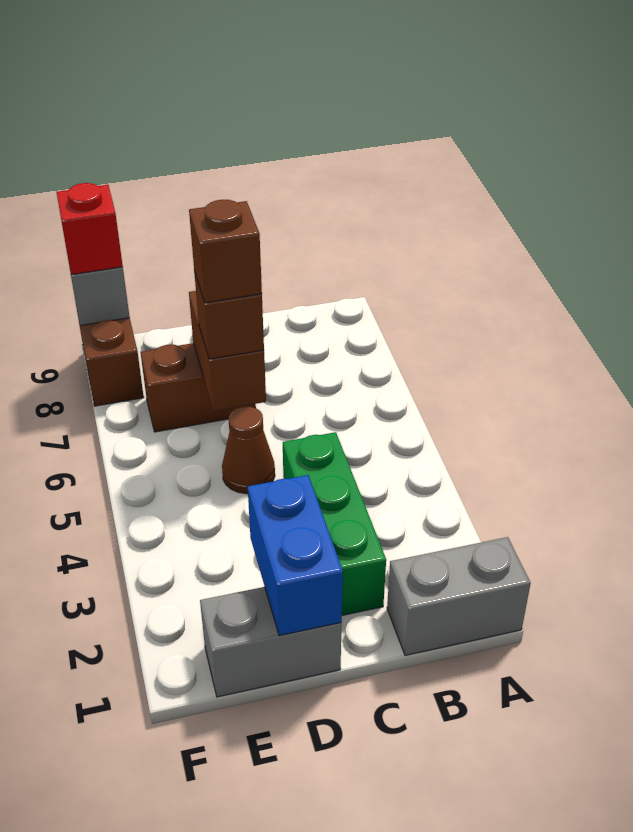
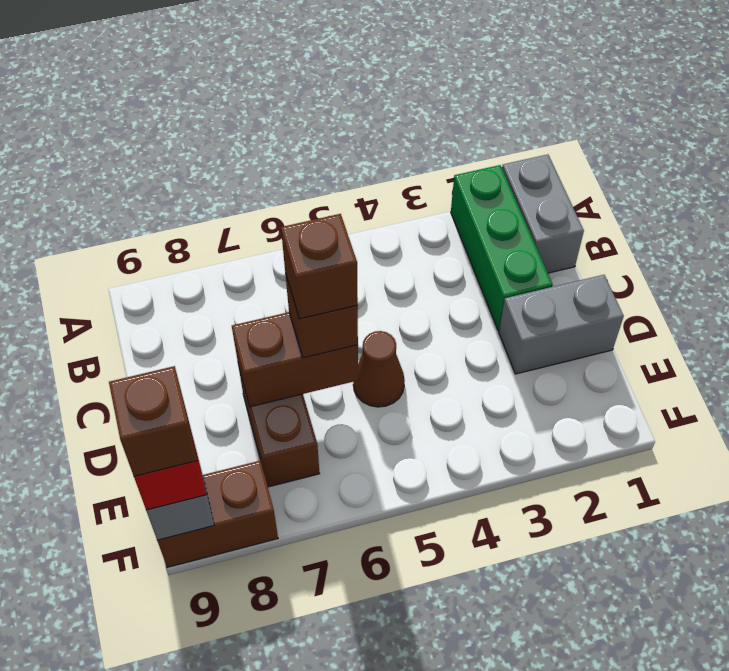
green brick C2:C4 level 1 -> green brick A2:C2 level 1
grey brick D1:E1 level 1 -> grey brick D1:D2 level 1
blue brick D1:D2 level 2 -> none
none -> brown brick F9 level 4

